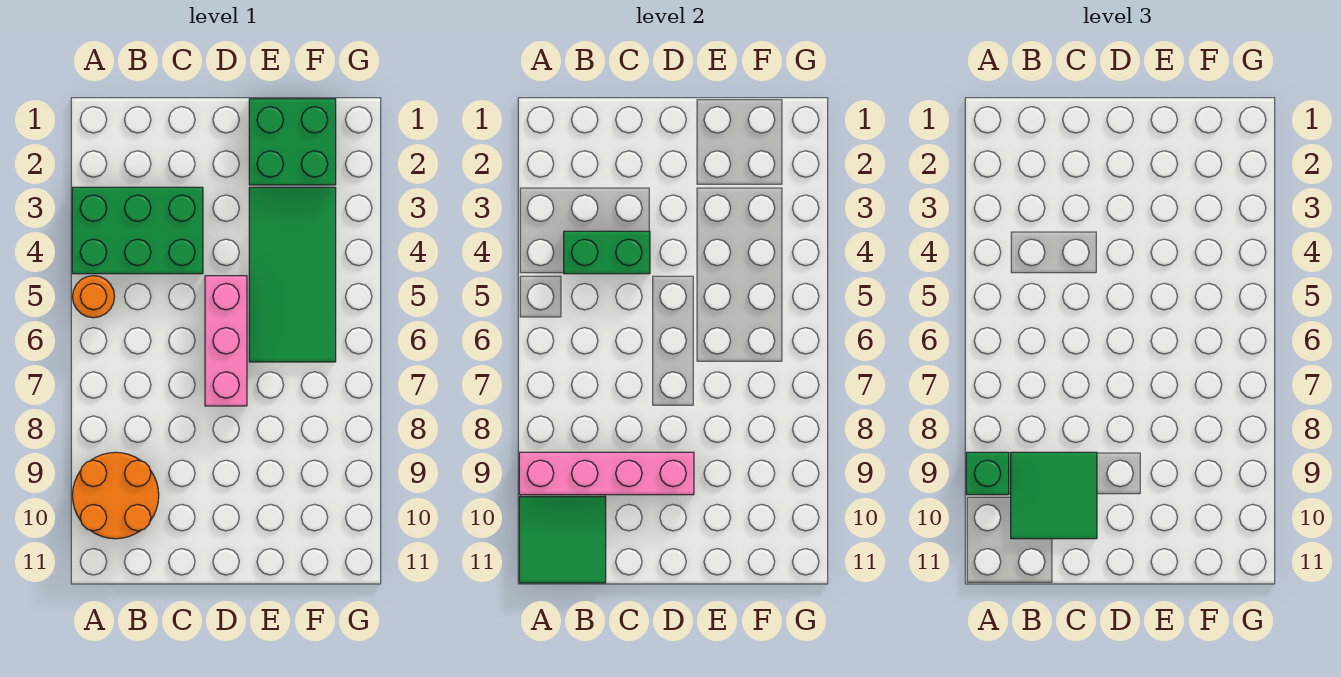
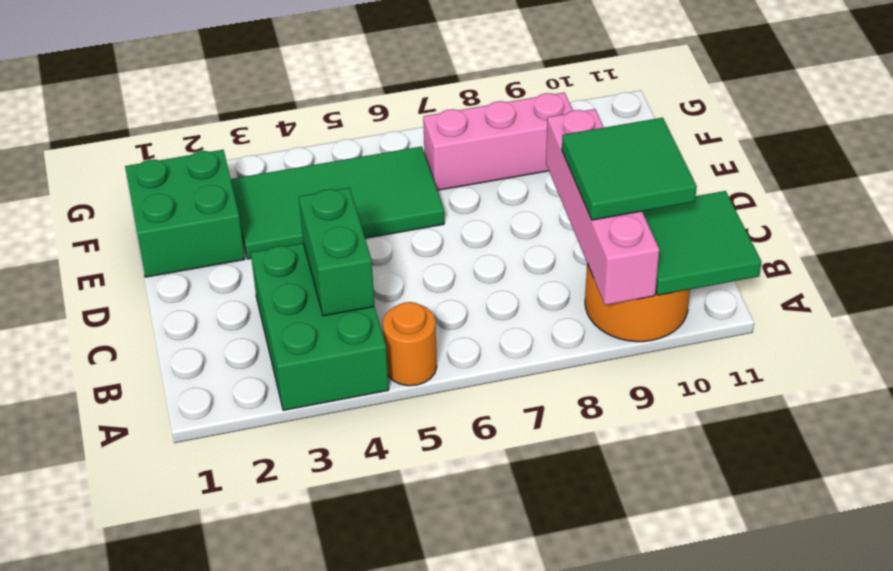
green brick A9 level 3 -> none
pink brick D5:D7 level 1 -> pink brick F7:F9 level 1

